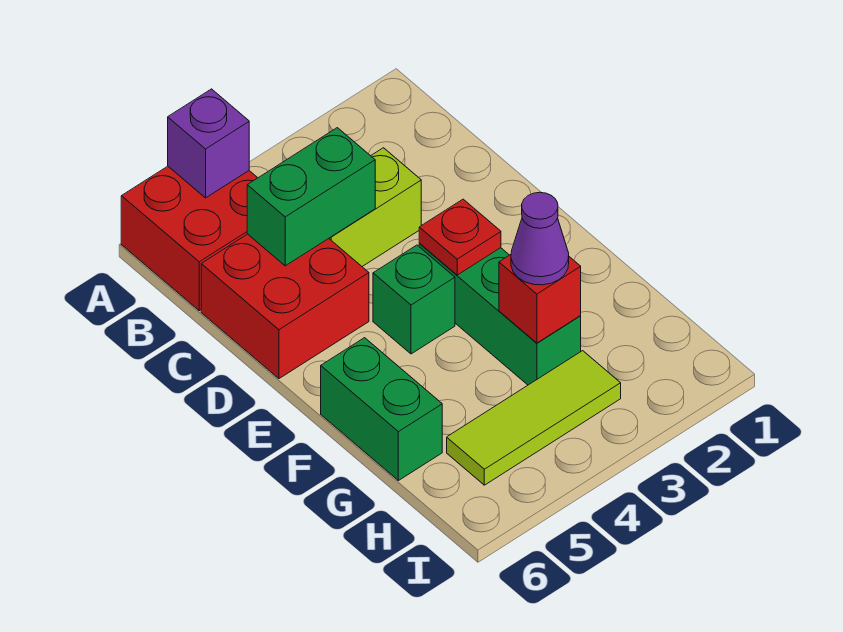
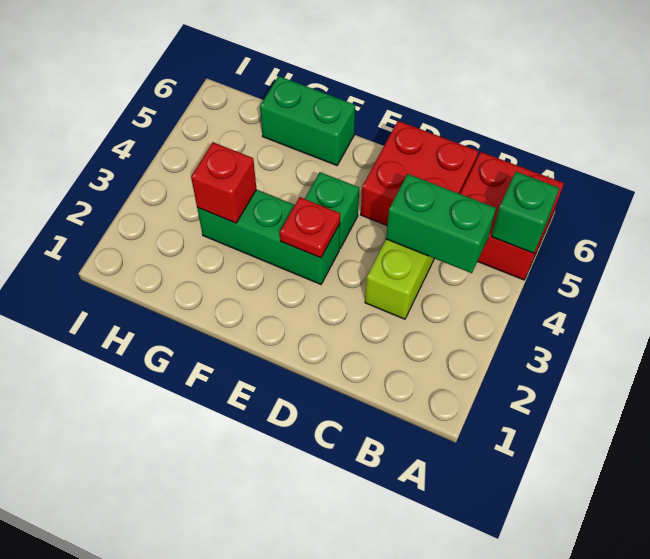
purple brick A5 level 2 -> green brick A5 level 2
green brick C4:C5 level 2 -> green brick B4:C4 level 2
purple cone G3 level 3 -> none
lime tile H3:H5 level 1 -> none

